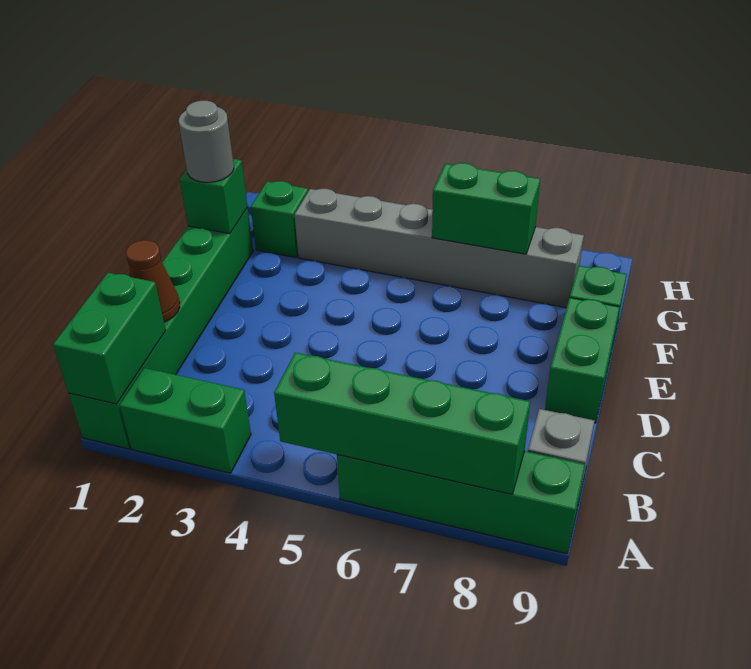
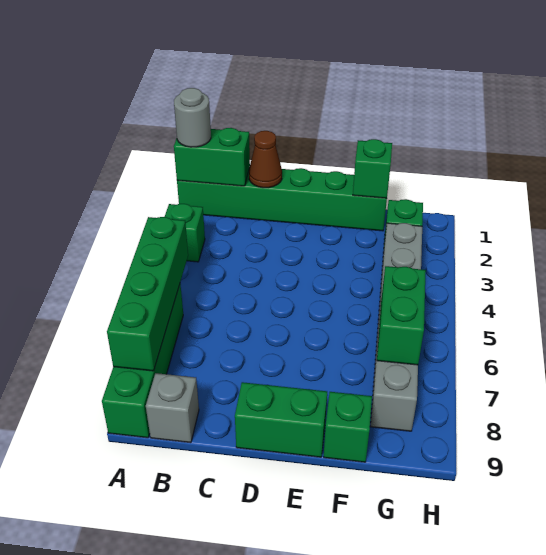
green brick A2:A3 level 1 -> green brick A3 level 1
grey round brick F1 level 3 -> grey round brick A1 level 3

